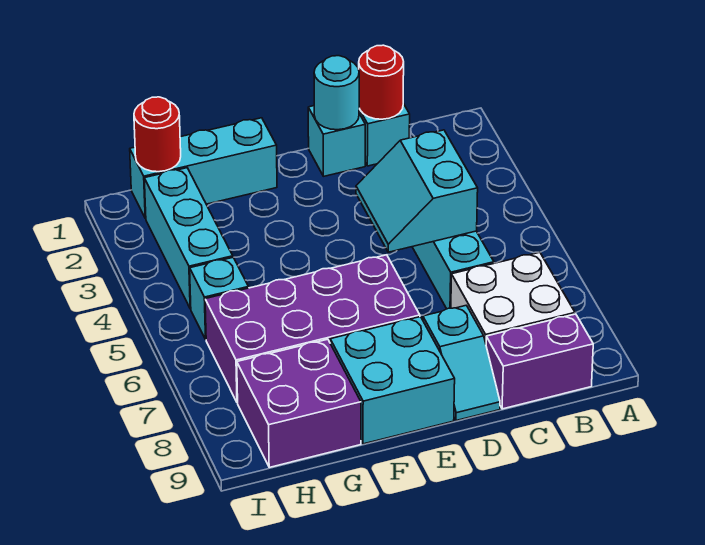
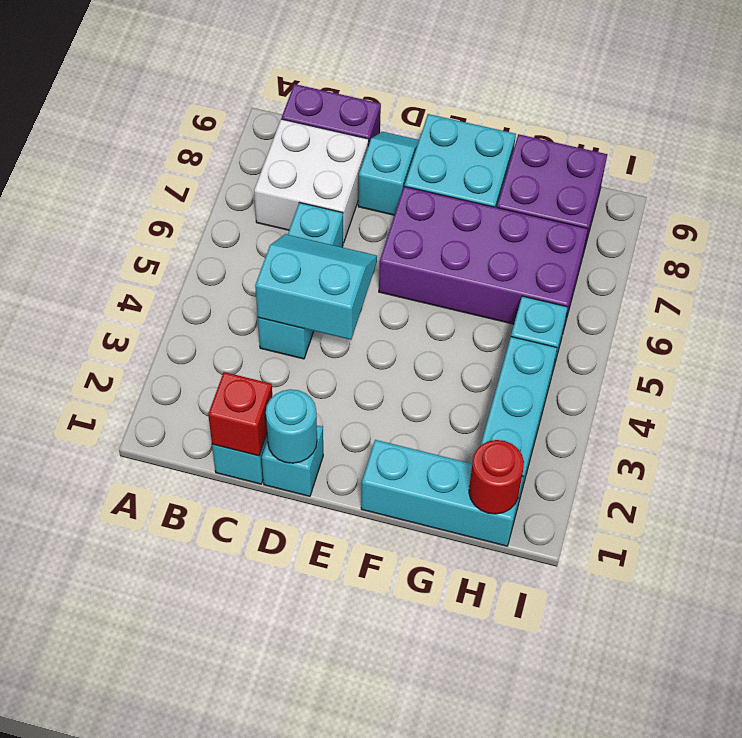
red round brick C1 level 2 -> red brick C1 level 2
cyan slope C4:D5 level 2 top C -> cyan slope C4:D5 level 2 top 4

